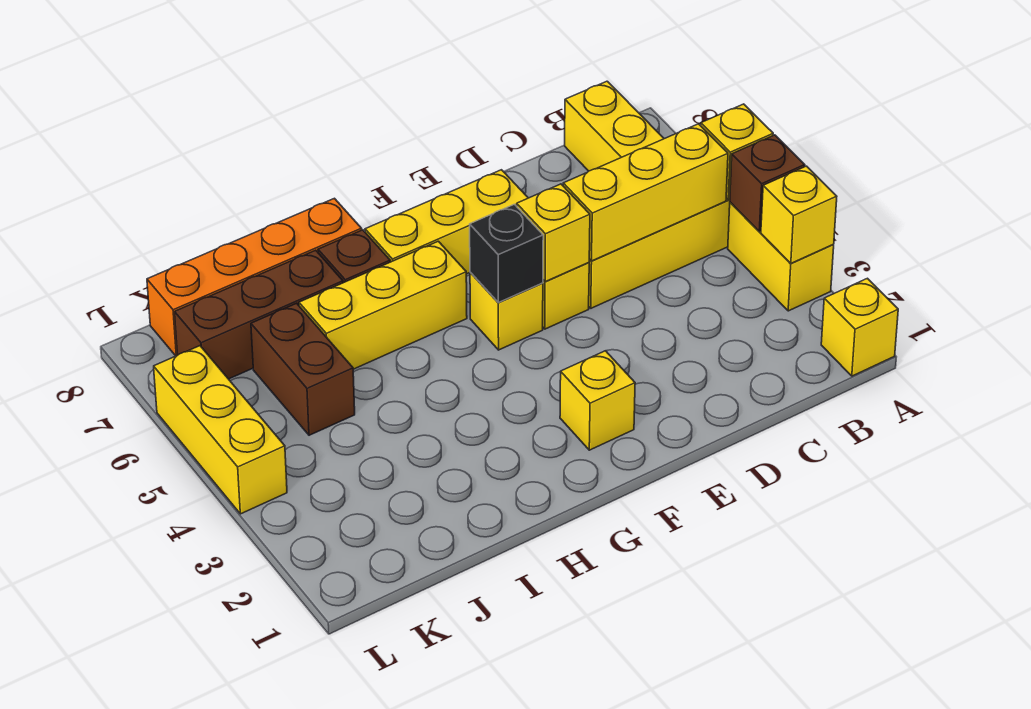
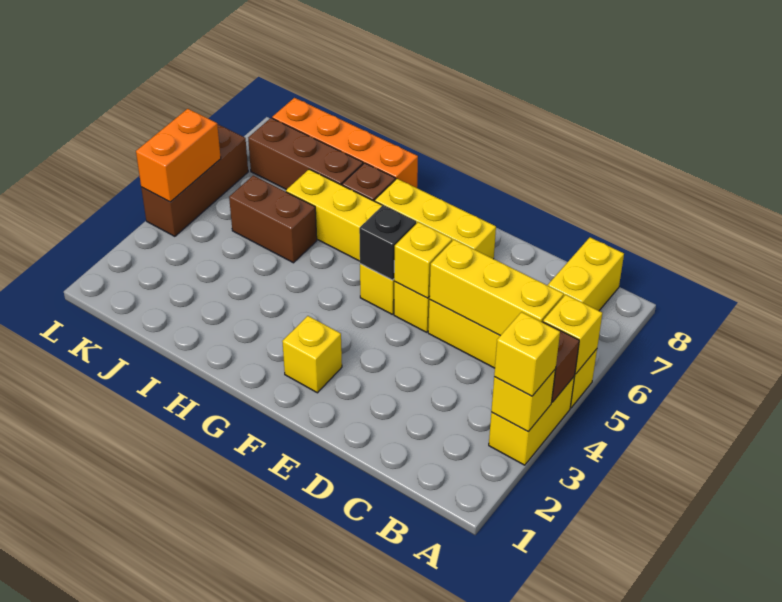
yellow brick A1 level 1 -> yellow brick A3 level 3
brown brick J5:J6 level 1 -> brown brick I5:J5 level 1
yellow brick L4:L6 level 1 -> brown brick L4:L6 level 1
none -> orange brick L4:L5 level 2

